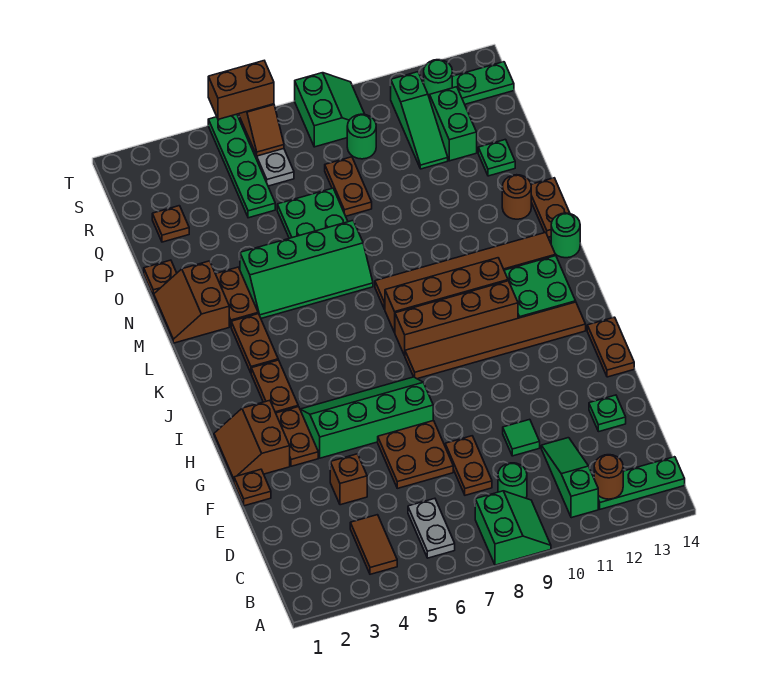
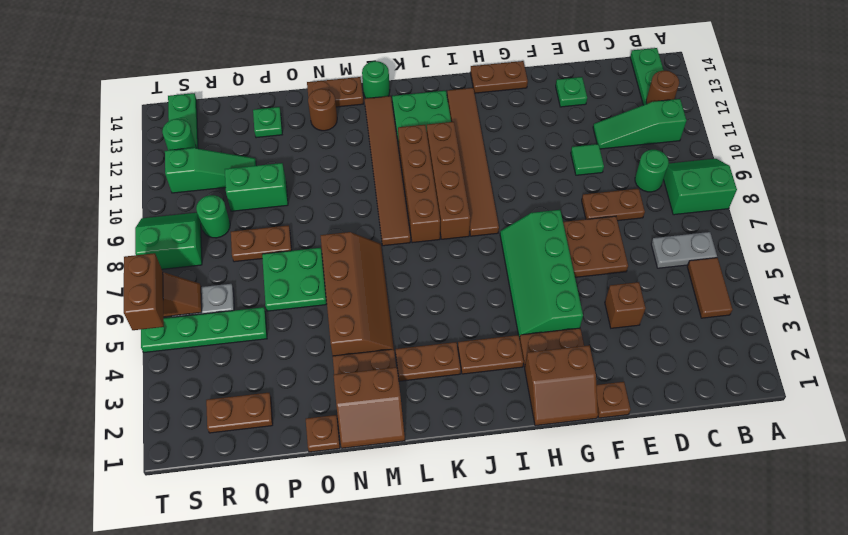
brown tile B4:C4 level 1 -> brown tile B4:B5 level 1
green slope M4:N7 level 1 top N -> brown slope M4:N7 level 1 top N
brown plate Q2 level 1 -> brown plate Q2:R2 level 1
green brick Q12:R12 level 1 -> green brick P10:Q10 level 1

